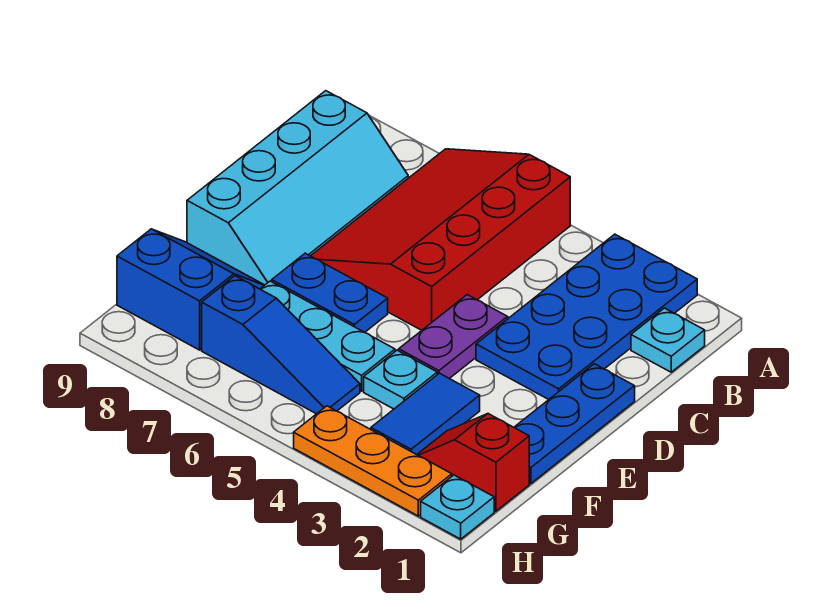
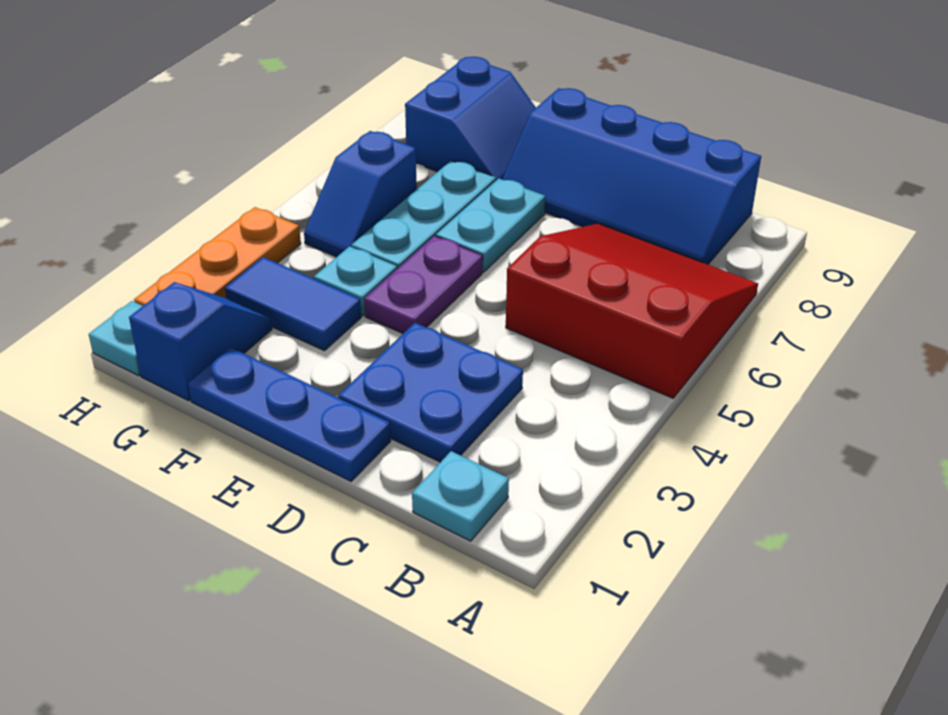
blue plate A2:D3 level 1 -> blue plate C2:D3 level 1
red slope A5:D7 level 1 top 5 -> red slope A5:C7 level 1 top 5
cyan slope B8:E9 level 1 top 9 -> blue slope B8:E9 level 1 top 9
purple plate D4:E4 level 1 -> purple plate E4:E5 level 1
blue plate E6:E7 level 1 -> cyan plate E6:E7 level 1
red slope G1:G2 level 1 top 1 -> blue slope G1:G2 level 1 top 1
blue slope G5:G7 level 1 top 7 -> blue slope G5:G6 level 1 top 6

